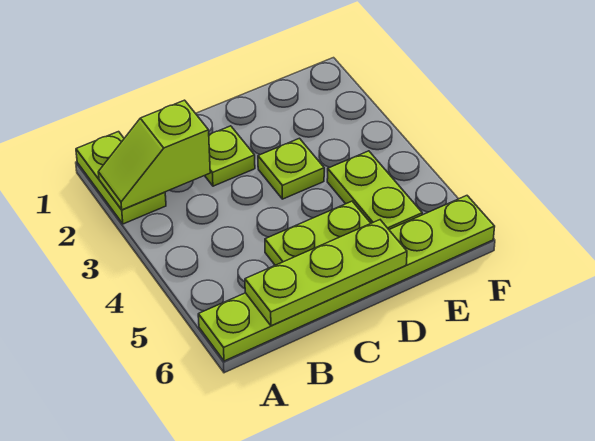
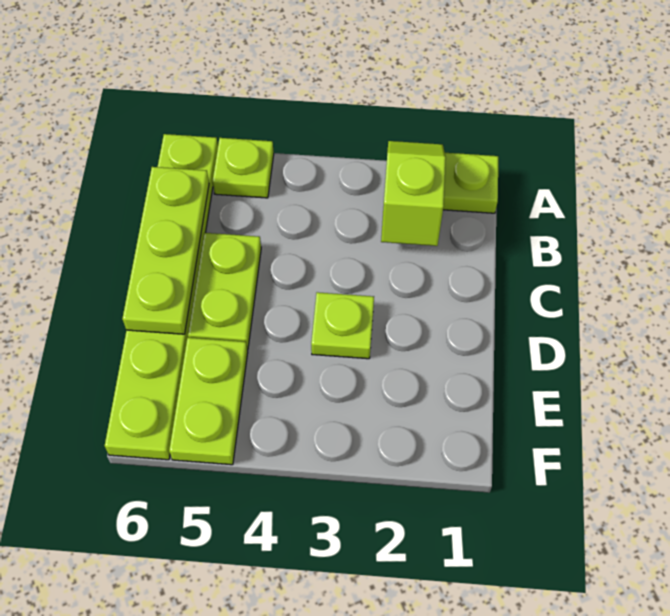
lime plate C2 level 1 -> lime plate A5 level 1
lime plate E4:E5 level 1 -> lime plate E5:F5 level 1

